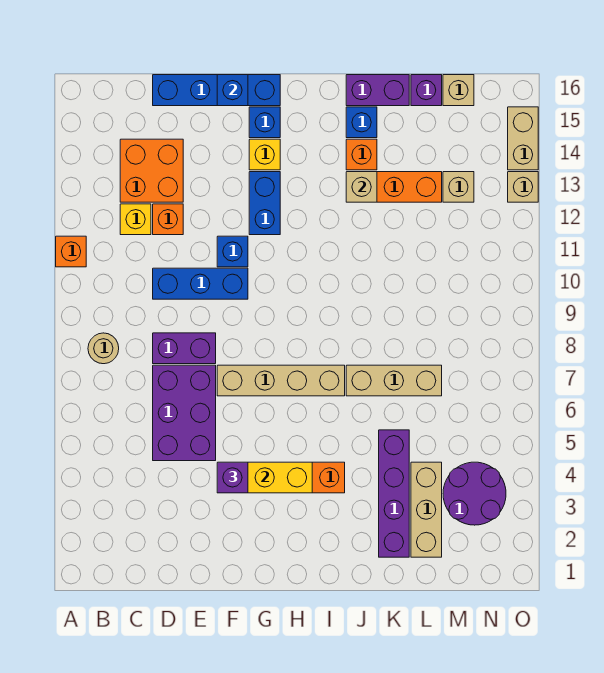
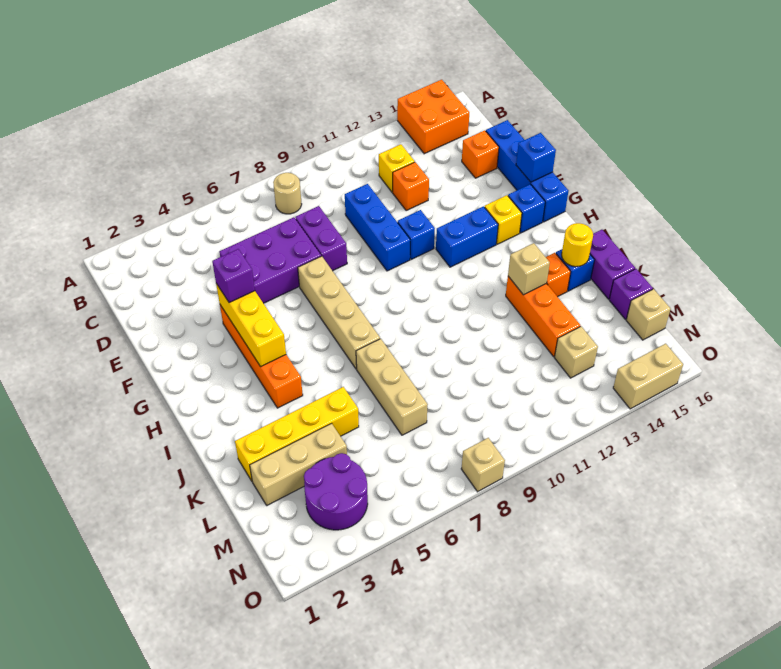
orange brick A11 level 1 -> orange brick D15 level 1
orange brick C13:D14 level 1 -> orange brick A14:B15 level 1
none -> yellow round brick J15 level 2
purple brick K2:K5 level 1 -> yellow brick K2:K5 level 1
tan brick O13 level 1 -> tan brick O8 level 1

